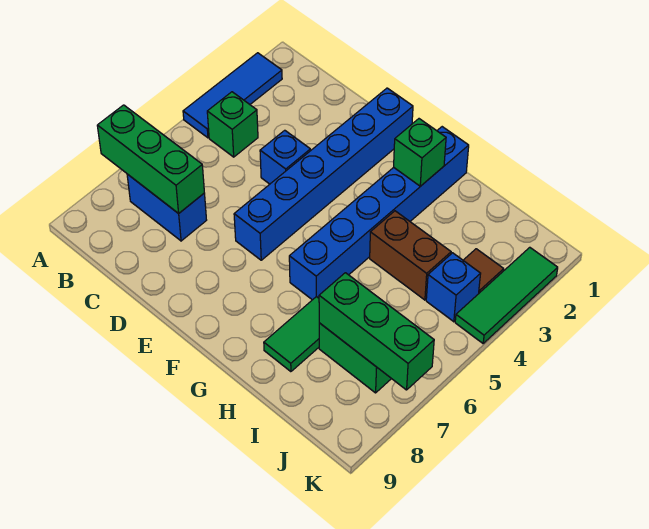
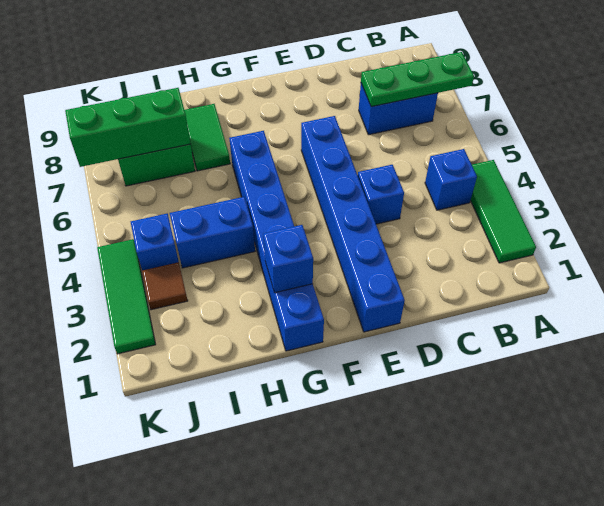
blue tile A2:A4 level 1 -> green tile A2:A4 level 1
green brick A7:C7 level 2 -> green plate A7:C7 level 2
green brick B4 level 1 -> blue brick B4 level 1
green brick G2 level 2 -> blue brick G2 level 2
brown brick H4:I4 level 1 -> blue brick H4:I4 level 1

